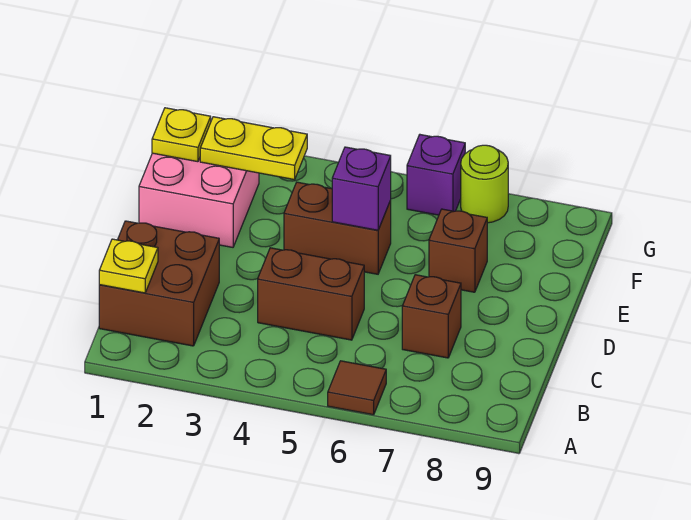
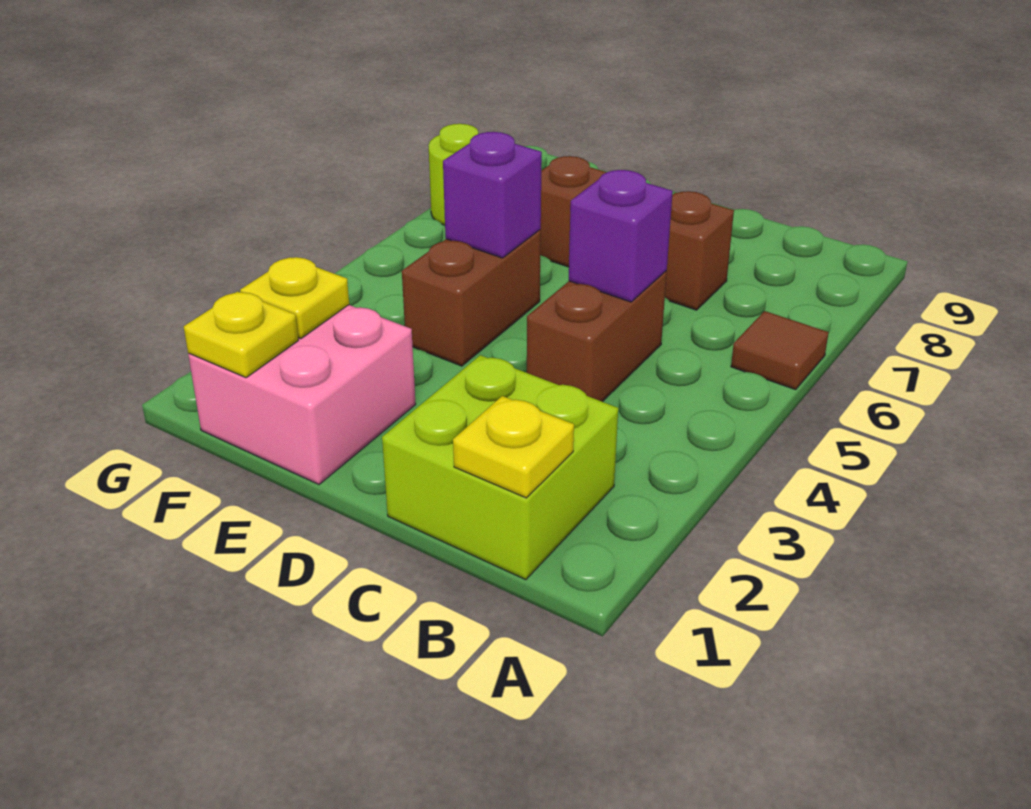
brown brick B1:C2 level 1 -> lime brick B1:C2 level 1
yellow plate F2:F3 level 2 -> yellow plate F2 level 2
purple brick G6 level 1 -> purple brick C5 level 2

